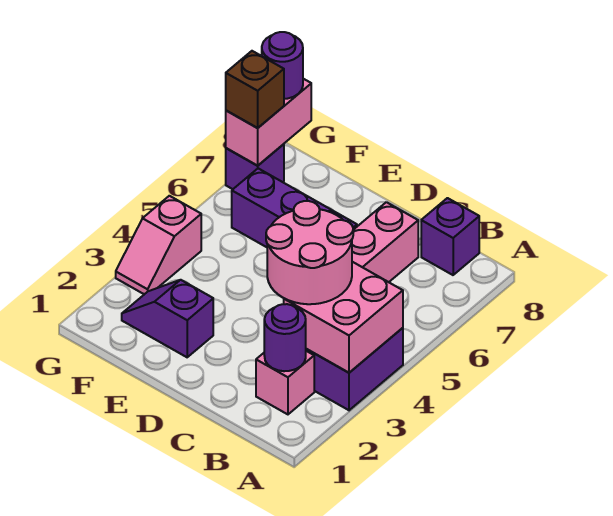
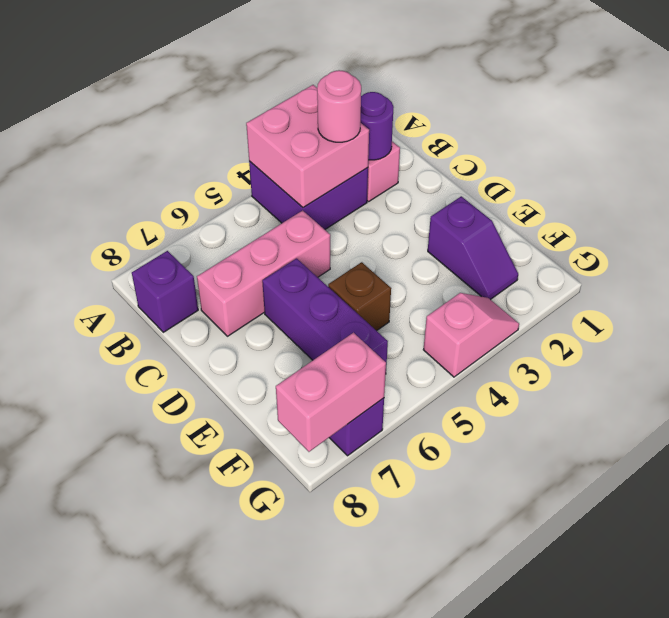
pink round brick B3:C4 level 3 -> pink round brick B3 level 3
brown brick G7 level 3 -> brown brick E5 level 1
purple round brick G8 level 3 -> none

